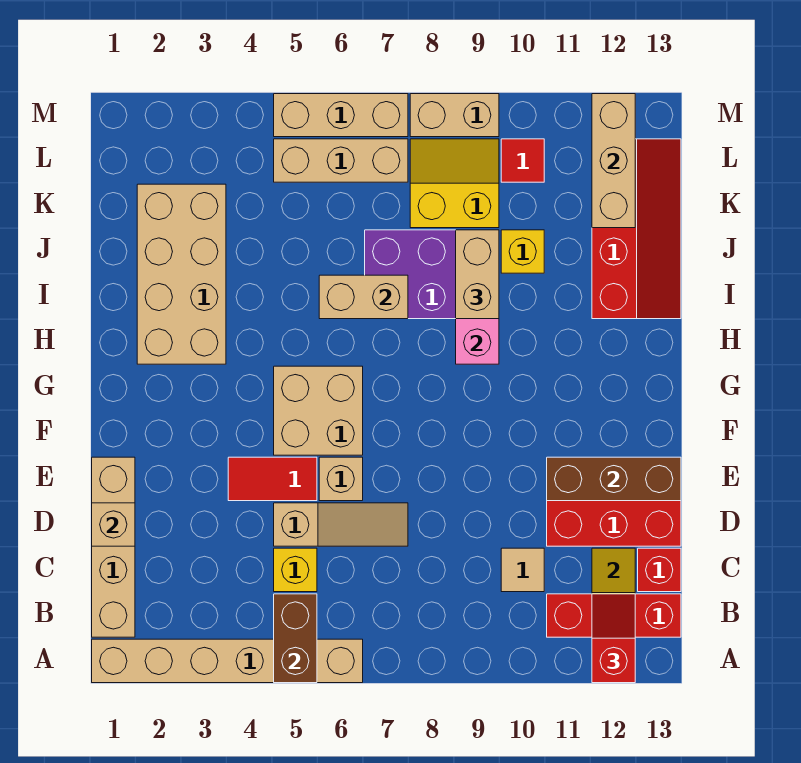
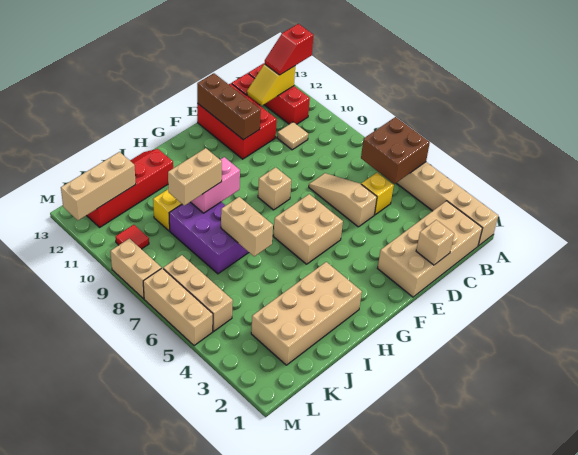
brown brick A5:B5 level 2 -> brown brick A5:B6 level 2
tan brick B1:E1 level 1 -> tan brick B1:E2 level 1
red tile E4:E5 level 1 -> none
tan brick E6 level 1 -> tan brick F8 level 1
yellow slope K8:L9 level 1 top K -> none

